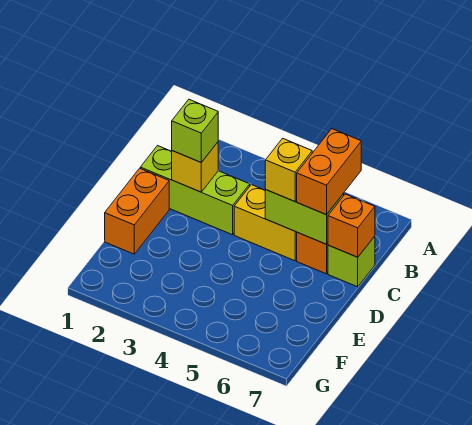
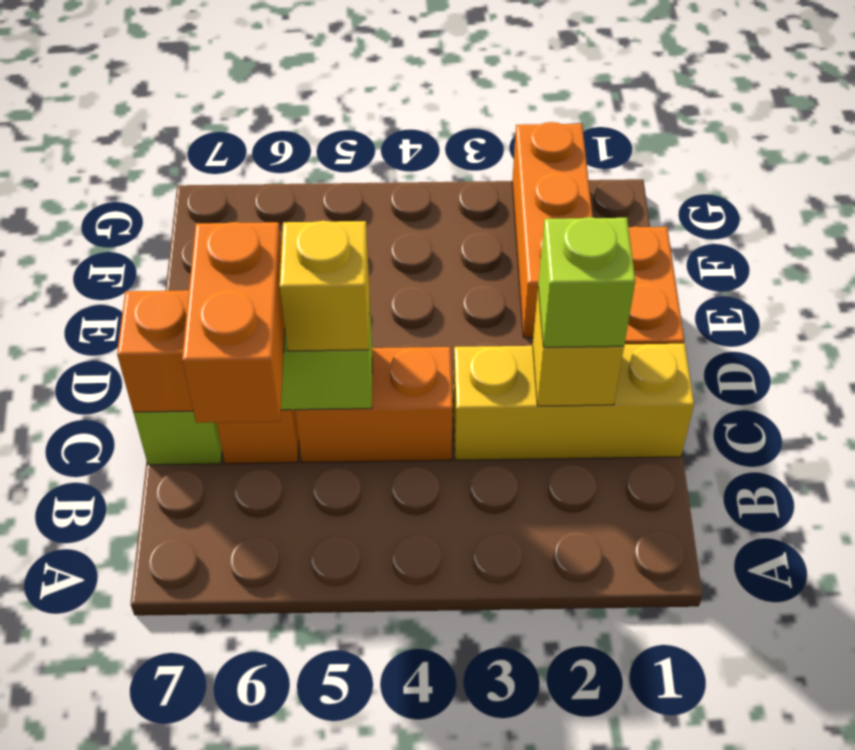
lime brick C1:C3 level 1 -> yellow brick C1:C3 level 1
yellow brick C4:C5 level 1 -> orange brick C4:C5 level 1
none -> orange brick E2:G2 level 1

